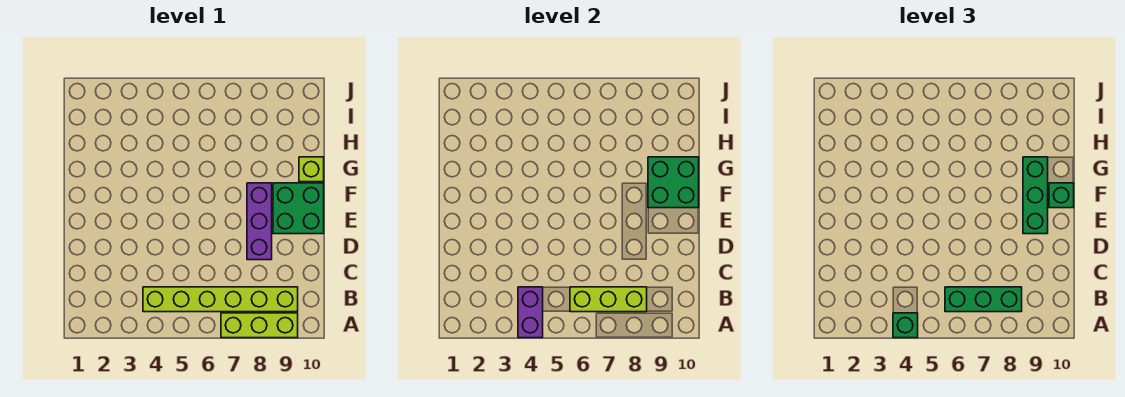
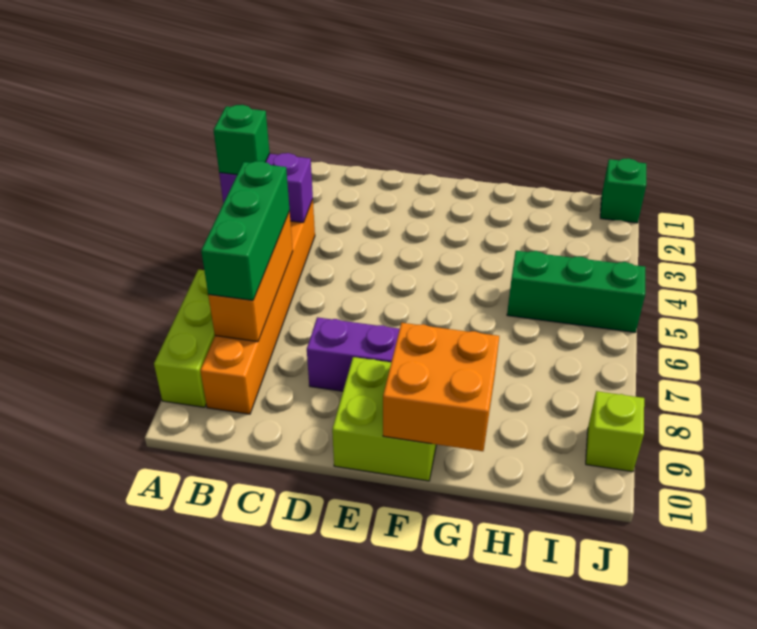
lime brick B4:B9 level 1 -> orange brick B4:B9 level 1
lime brick B6:B8 level 2 -> orange brick B6:B8 level 2
green brick E9:F10 level 1 -> lime brick E9:F10 level 1
green brick E9:G9 level 3 -> green brick H5:J5 level 1
green brick F9:G10 level 2 -> orange brick F9:G10 level 2
green brick F10 level 3 -> green brick J1 level 1
lime brick G10 level 1 -> lime brick J9 level 1

